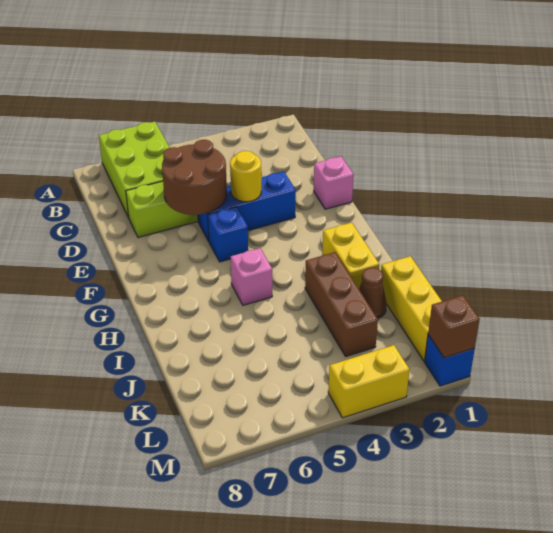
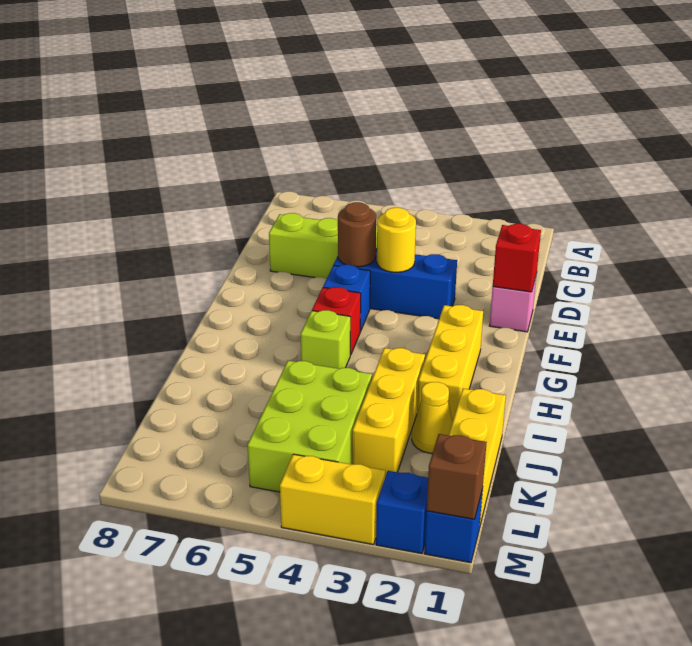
lime brick A6:C7 level 1 -> lime brick J4:L5 level 1
brown round brick D5:E6 level 2 -> brown round brick E5 level 2
none -> red brick E1 level 2
none -> red brick G5 level 1
yellow brick H2:I2 level 1 -> yellow brick G2:I2 level 1
pink brick H5 level 1 -> lime brick H5 level 1
brown brick I3:K3 level 1 -> yellow brick I3:K3 level 1
brown cone J2 level 1 -> yellow cone J2 level 1
none -> blue brick M2 level 1

